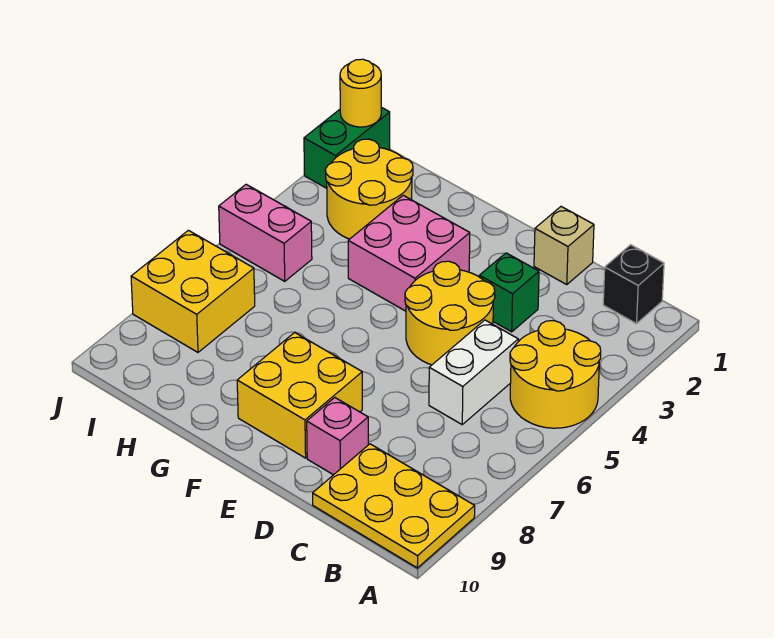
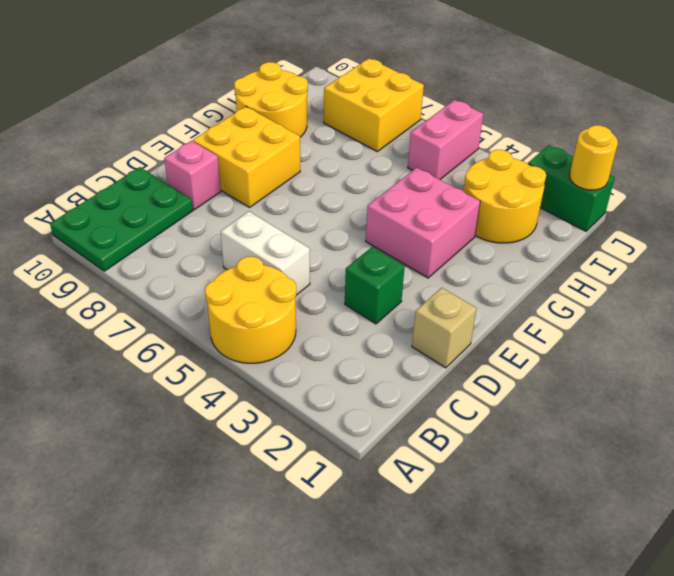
yellow plate A9:C10 level 1 -> green plate A9:C10 level 1
black brick B1 level 1 -> none
yellow round brick D4:E5 level 1 -> yellow round brick G9:H10 level 1

